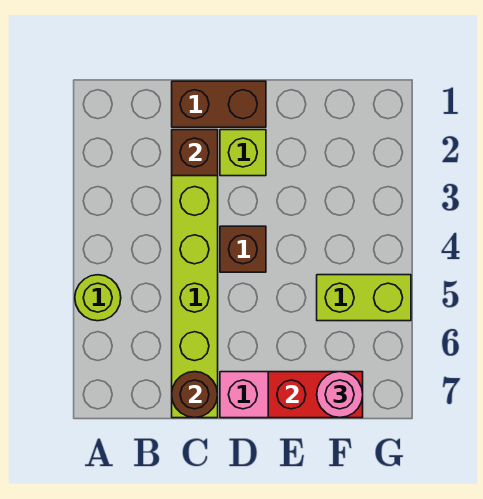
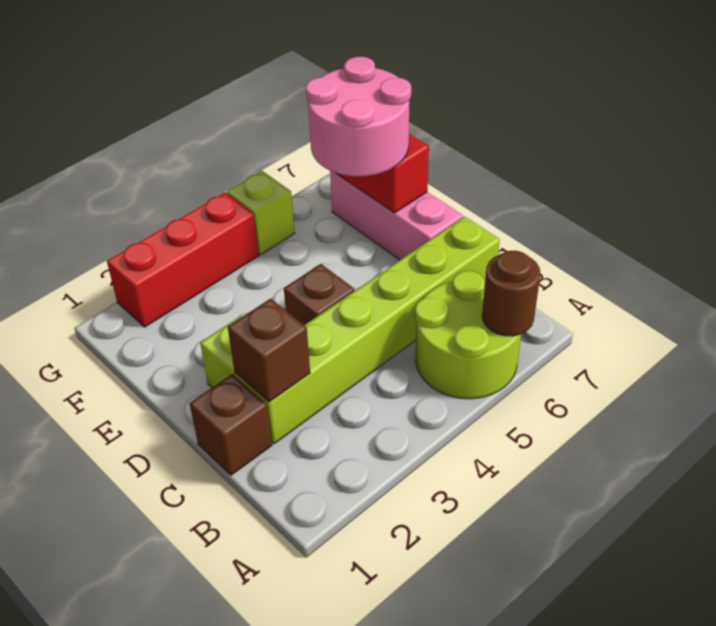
lime round brick A5 level 1 -> lime round brick A5:B6 level 1
brown brick C1:D1 level 1 -> brown brick C1 level 1
brown round brick C7 level 2 -> brown round brick A6 level 2
lime brick F5:G5 level 1 -> lime brick G5 level 1
pink round brick F7 level 3 -> pink round brick E6:F7 level 3
none -> red brick G2:G4 level 1

